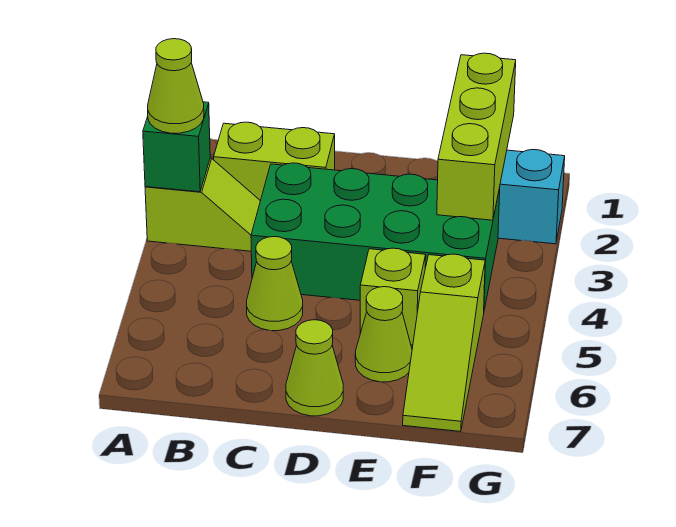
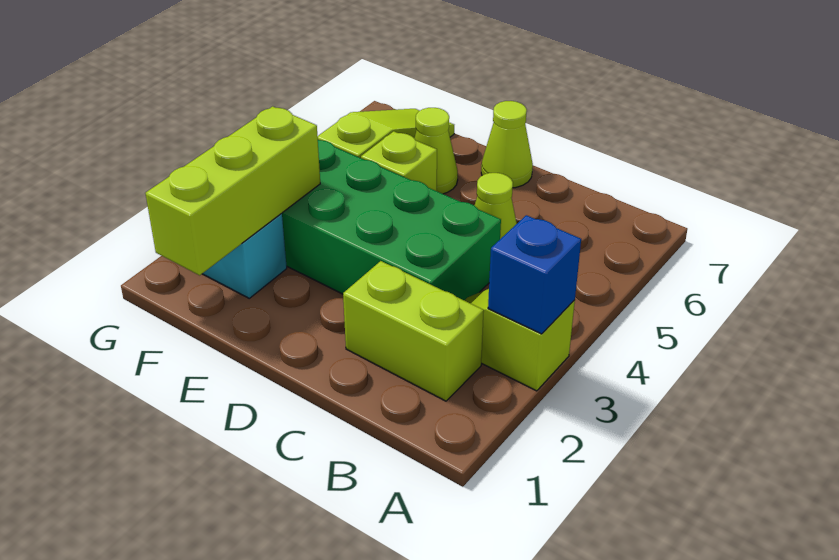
green brick A3 level 2 -> blue brick A3 level 2
lime cone A3 level 3 -> none

